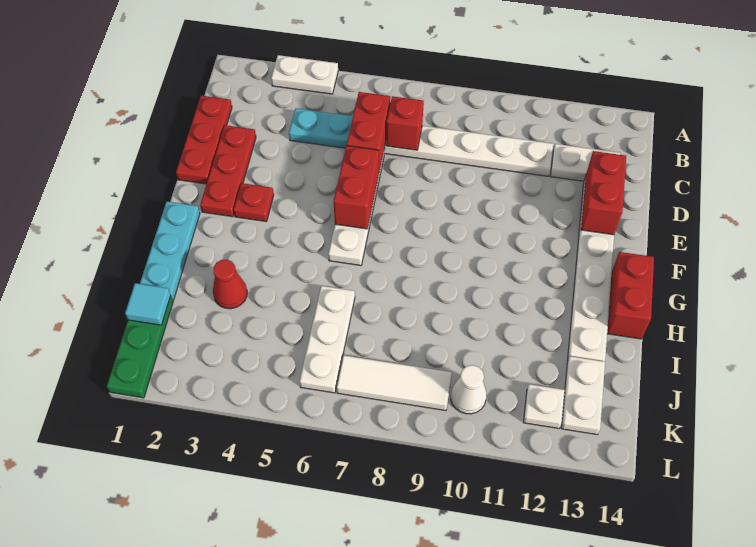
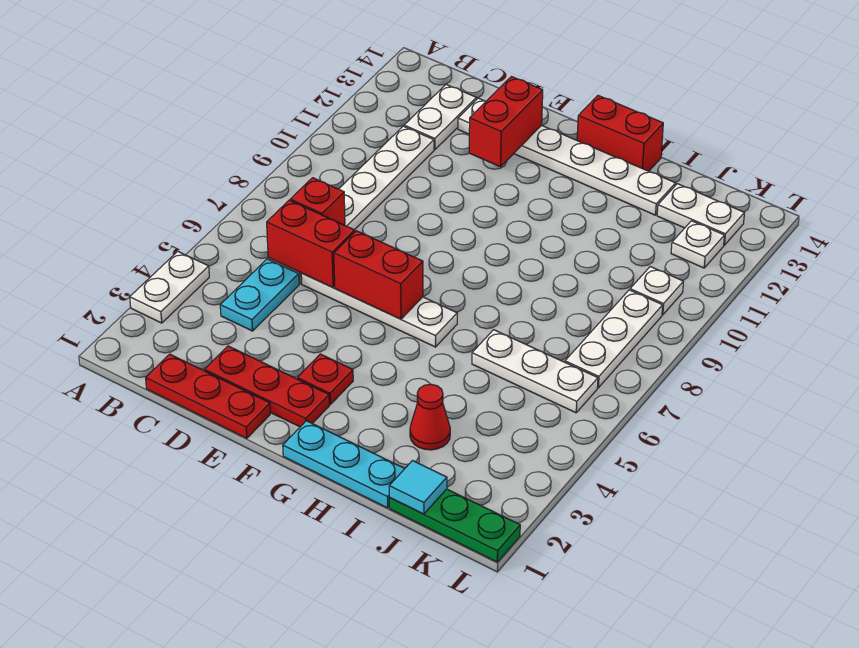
red brick D13:E13 level 2 -> red brick E12:E13 level 2
white tile K7:K9 level 1 -> white plate K7:K9 level 1
white cone K10 level 1 -> white plate K10 level 1

